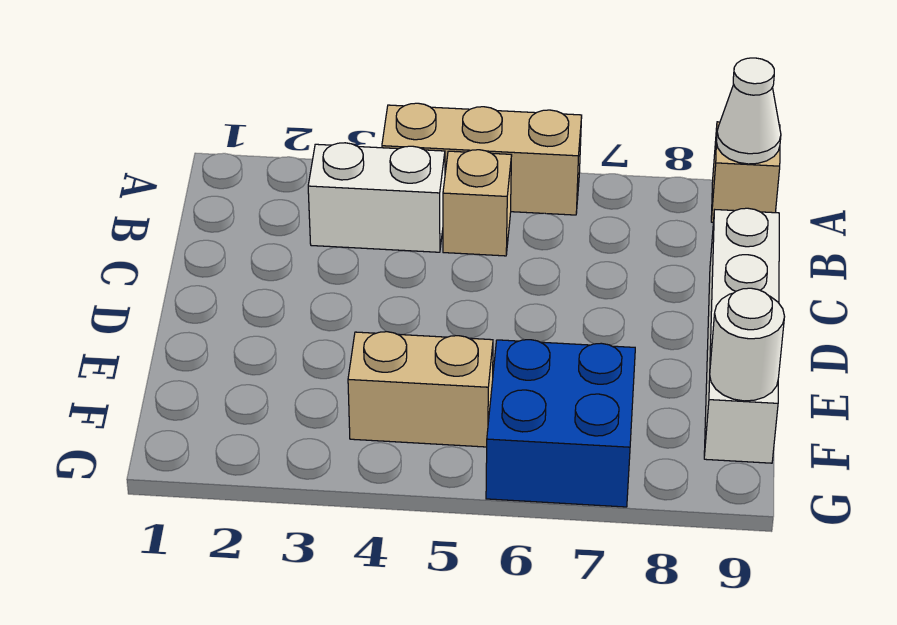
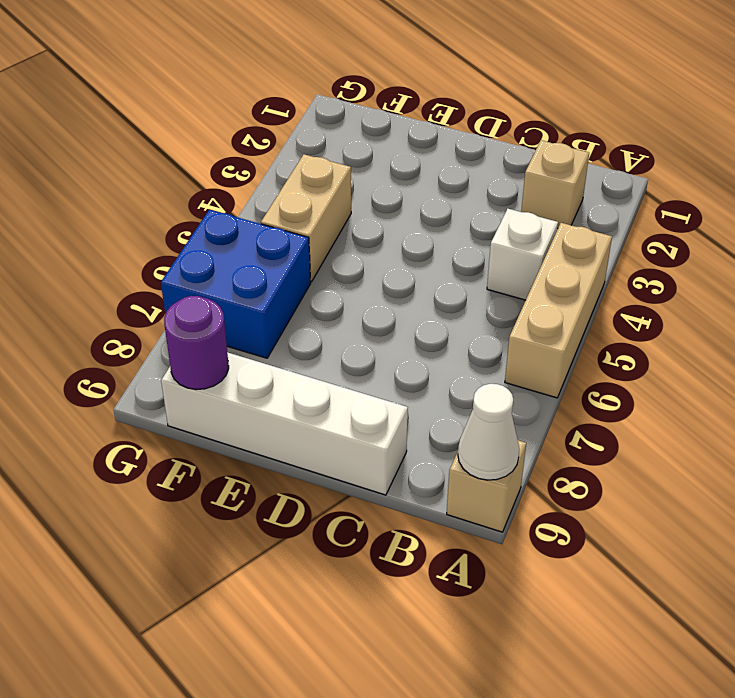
white brick B3:B4 level 1 -> white brick B4 level 1
tan brick B5 level 1 -> tan brick B2 level 1
white round brick F9 level 2 -> purple round brick F9 level 2

